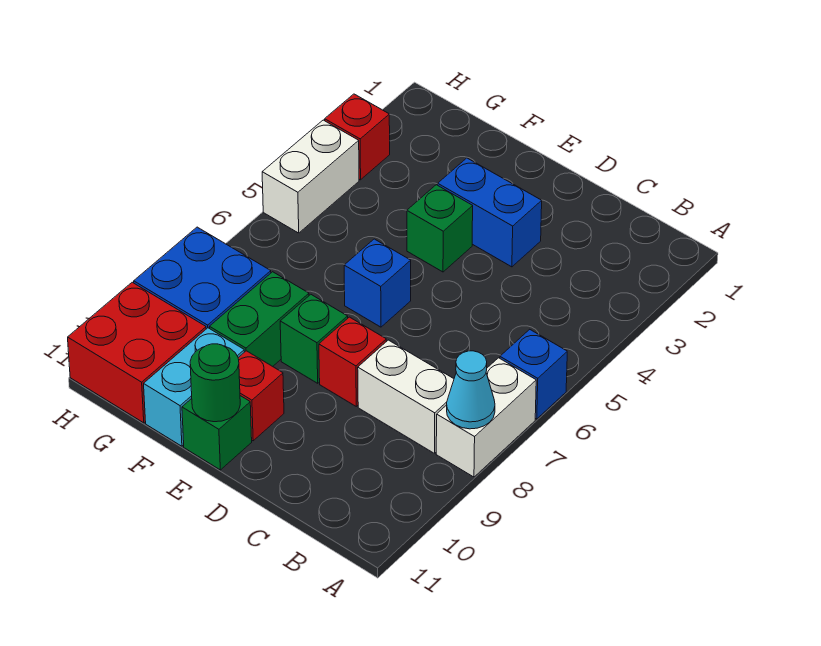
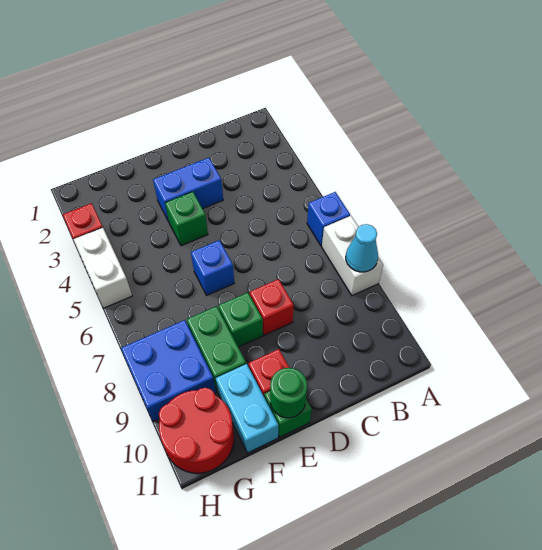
white brick B8:C8 level 1 -> none
red brick G10:H11 level 1 -> red round brick G10:H11 level 1

